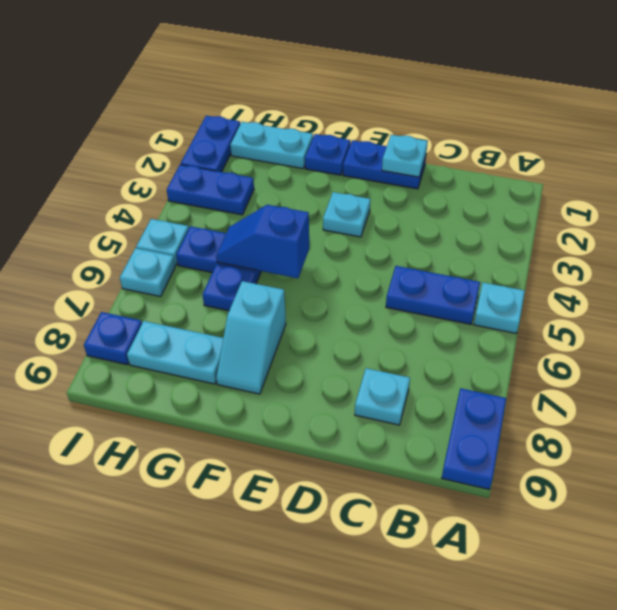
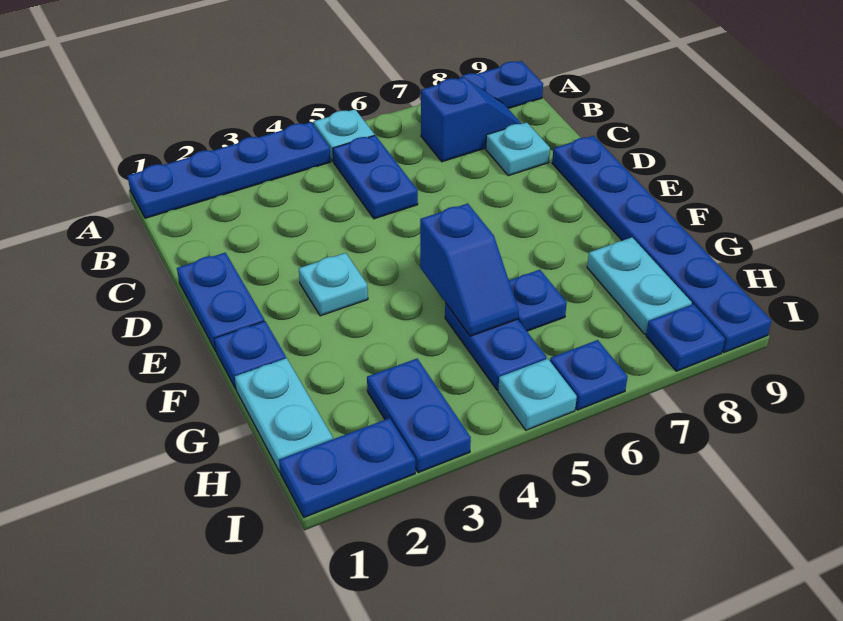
none -> blue plate A1:A4 level 1
none -> blue slope B7:B8 level 1 top 7
cyan plate D1 level 2 -> none
none -> blue plate D9:I9 level 1
cyan slope F7:F8 level 1 top 7 -> none
cyan plate I6 level 1 -> blue plate I6 level 1

